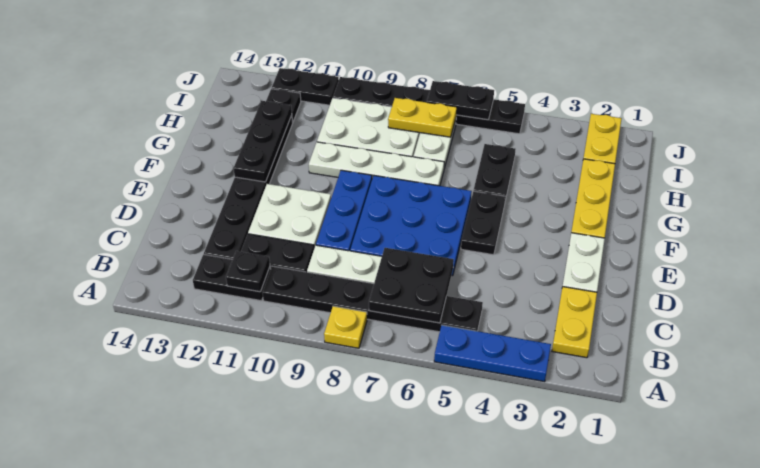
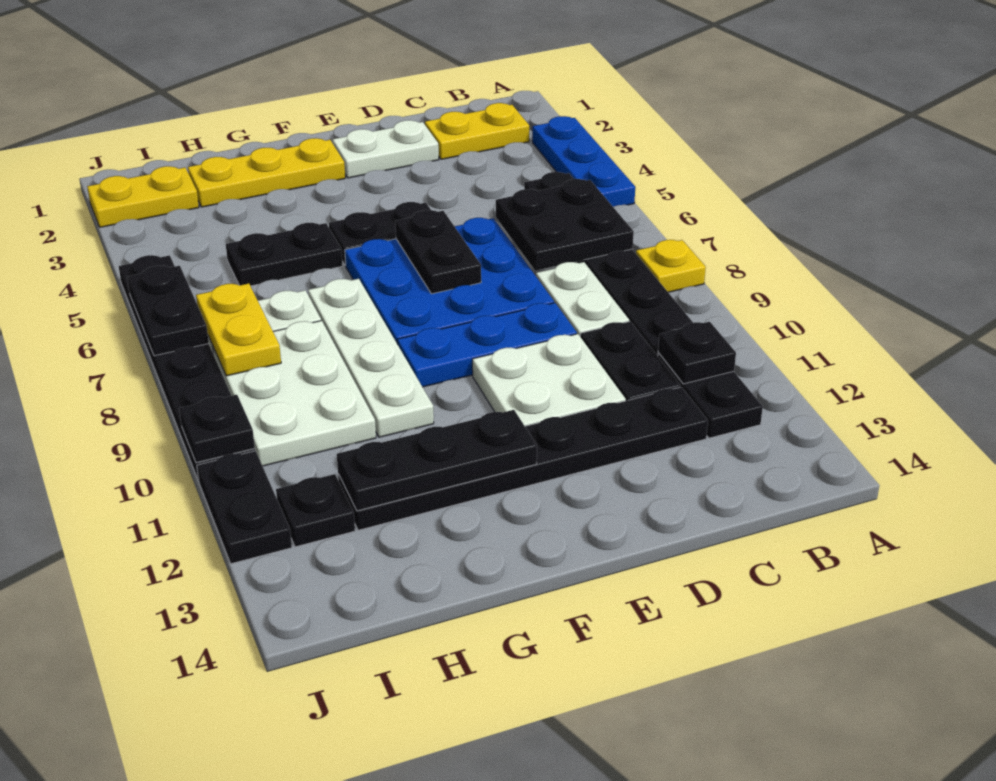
none -> black plate E6:E7 level 2
none -> black plate J10 level 2

